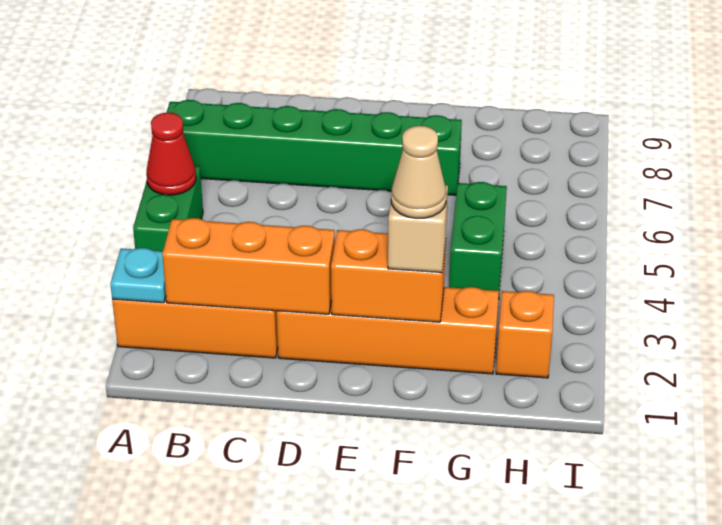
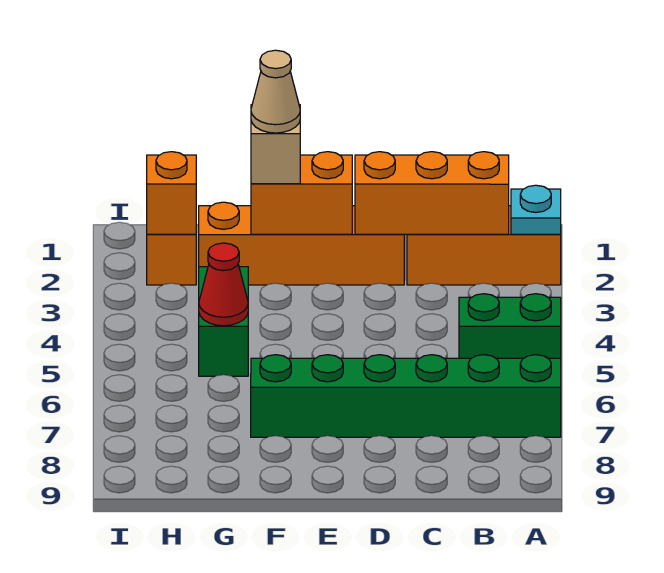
green brick A4:A5 level 1 -> green brick A5:B5 level 1
red cone A5 level 2 -> red cone G5 level 2
none -> orange brick H2 level 2

